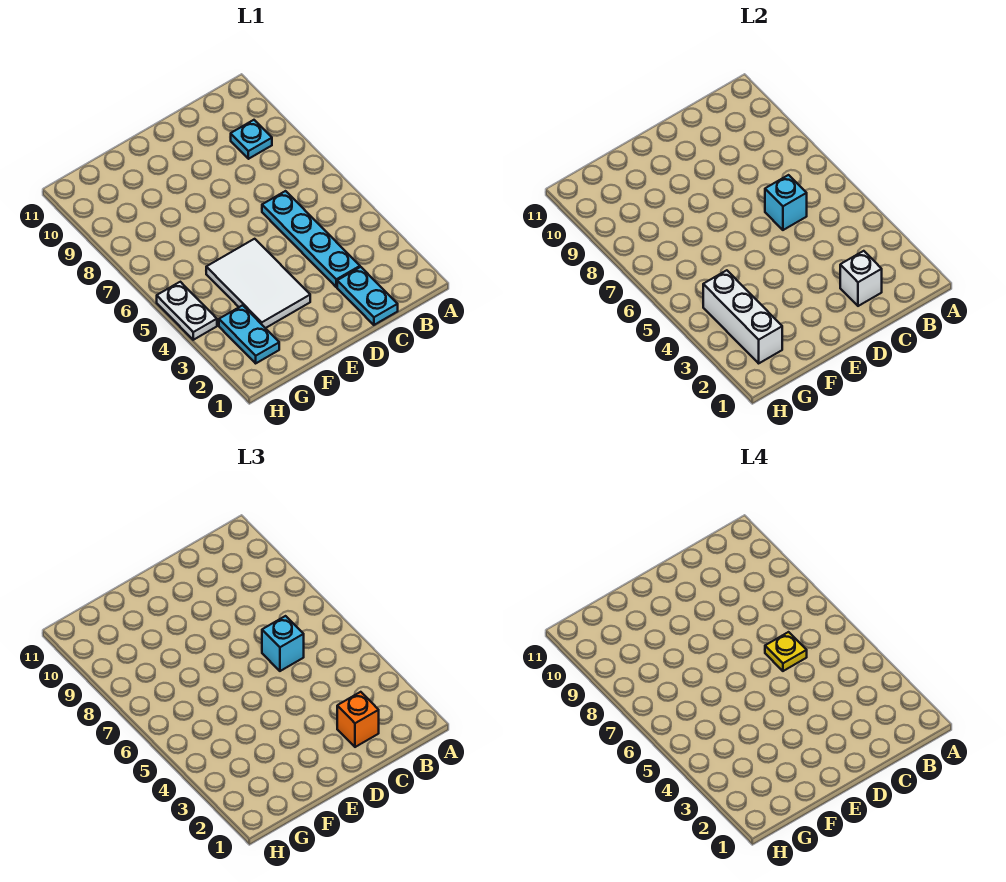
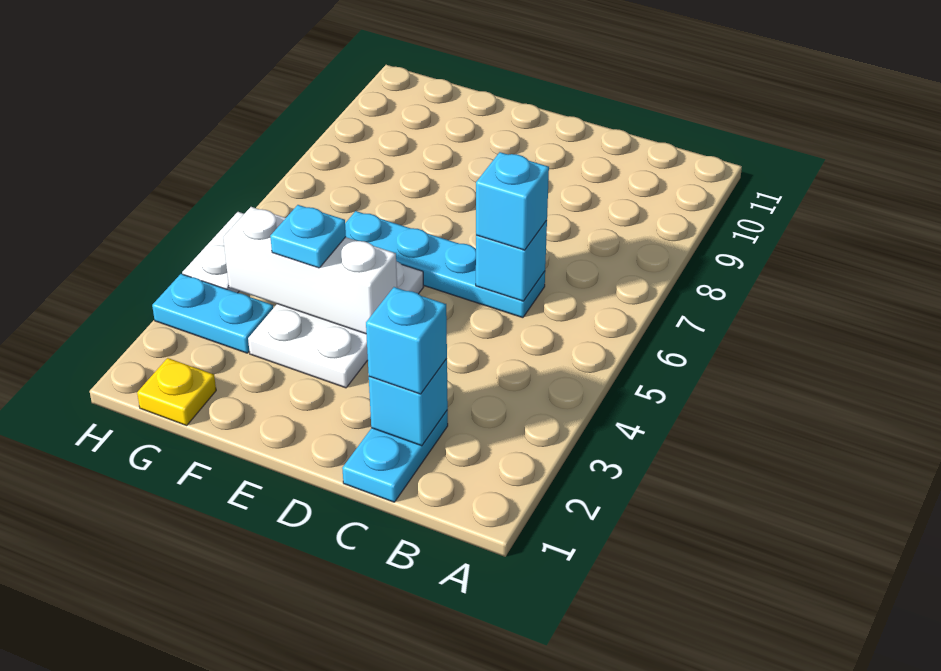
cyan plate B9 level 1 -> cyan plate F4 level 3
white brick C2 level 2 -> cyan brick C2 level 2
orange brick C2 level 3 -> cyan brick C2 level 3
cyan plate C3:C6 level 1 -> cyan plate C6:F6 level 1
yellow plate C6 level 4 -> yellow plate G1 level 1
white tile E3:F5 level 1 -> white plate E3:F5 level 1
cyan plate G2:G3 level 1 -> cyan plate G3:H3 level 1
white brick G2:G4 level 2 -> white brick E4:G4 level 2

